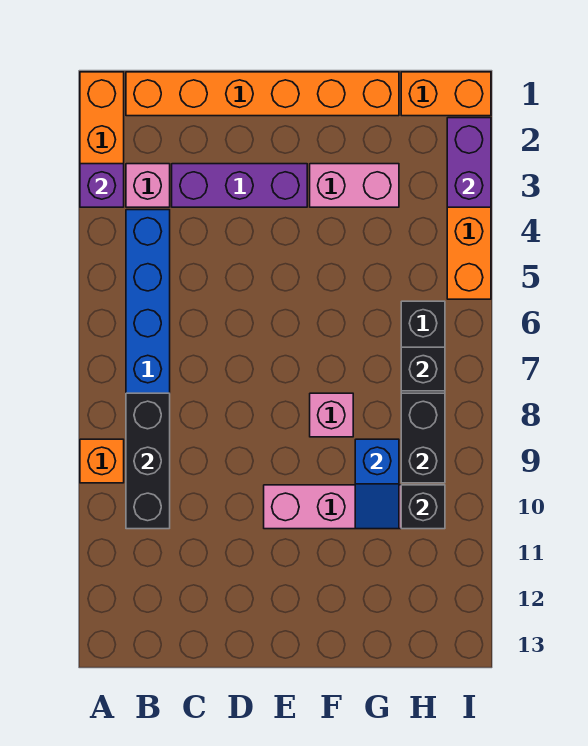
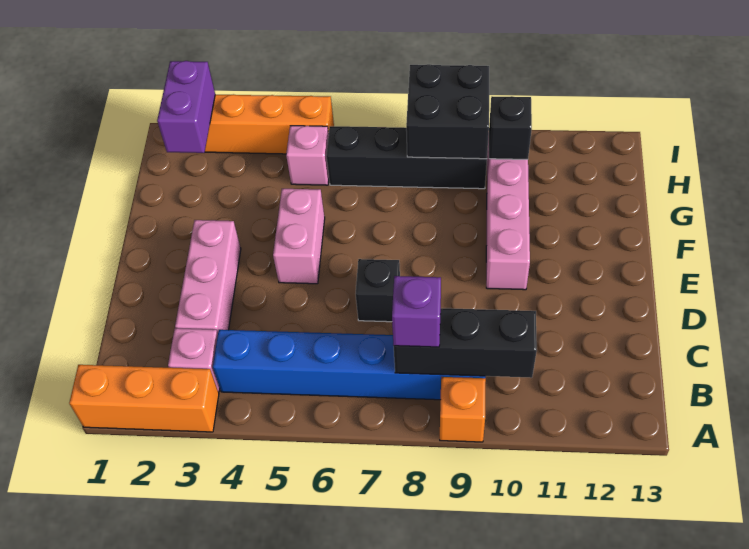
purple brick A3 level 2 -> purple brick B8 level 3
orange brick B1:G1 level 1 -> none
purple brick C3:E3 level 1 -> pink brick C3:E3 level 1
pink brick F3:G3 level 1 -> pink brick E5:F5 level 1
pink brick F8 level 1 -> pink brick H5 level 1
blue slope G9:G10 level 2 top 9 -> none
orange brick H1:I1 level 1 -> none
black brick H7 level 2 -> black brick D7 level 1
black brick H8:H9 level 2 -> black brick H8:I9 level 2
purple brick I2:I3 level 2 -> purple brick H2:I2 level 2

